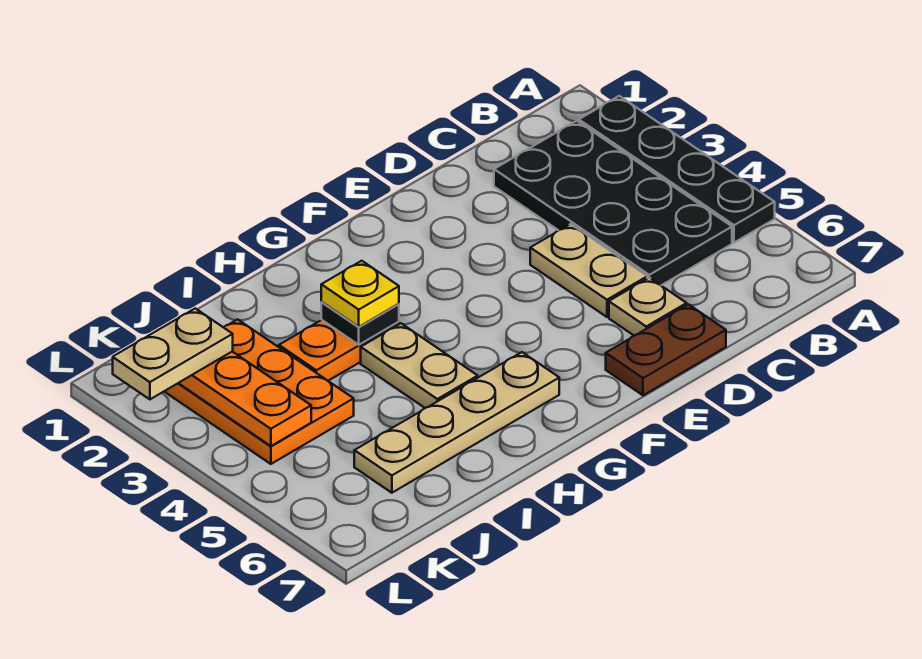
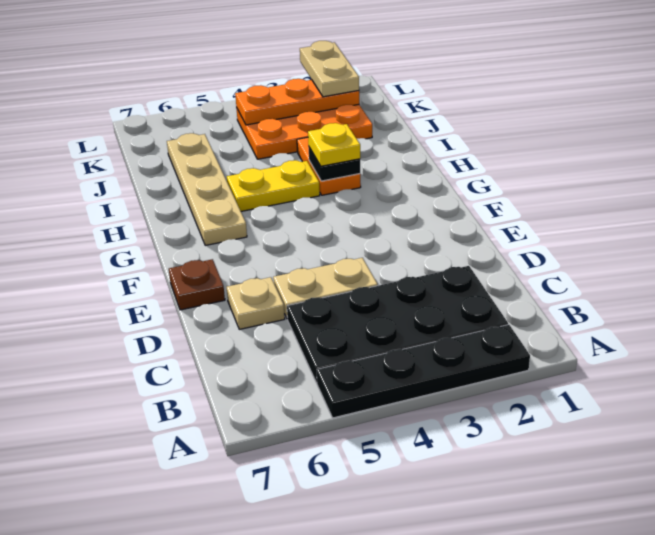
brown plate D7:E7 level 1 -> brown plate E7 level 1
tan plate H4:H5 level 1 -> yellow plate H4:H5 level 1

